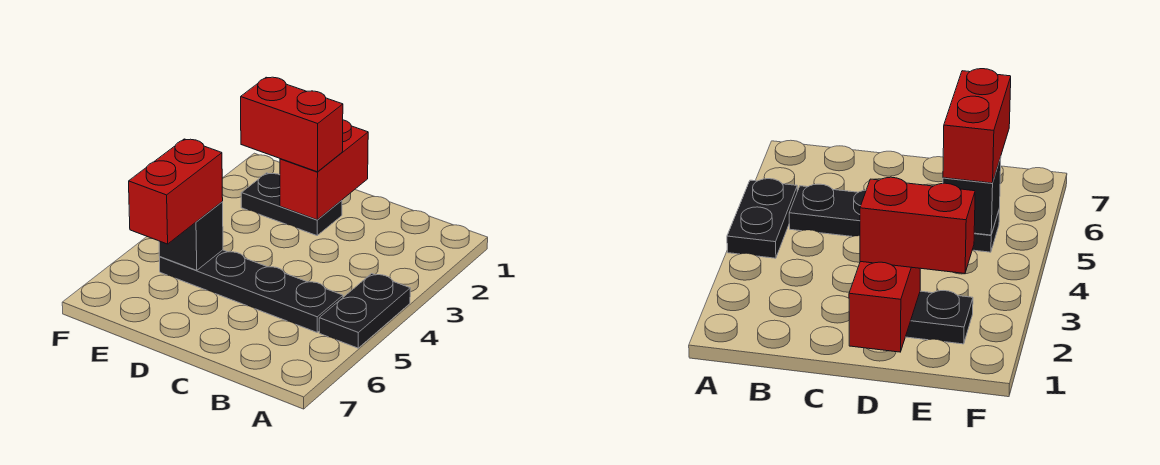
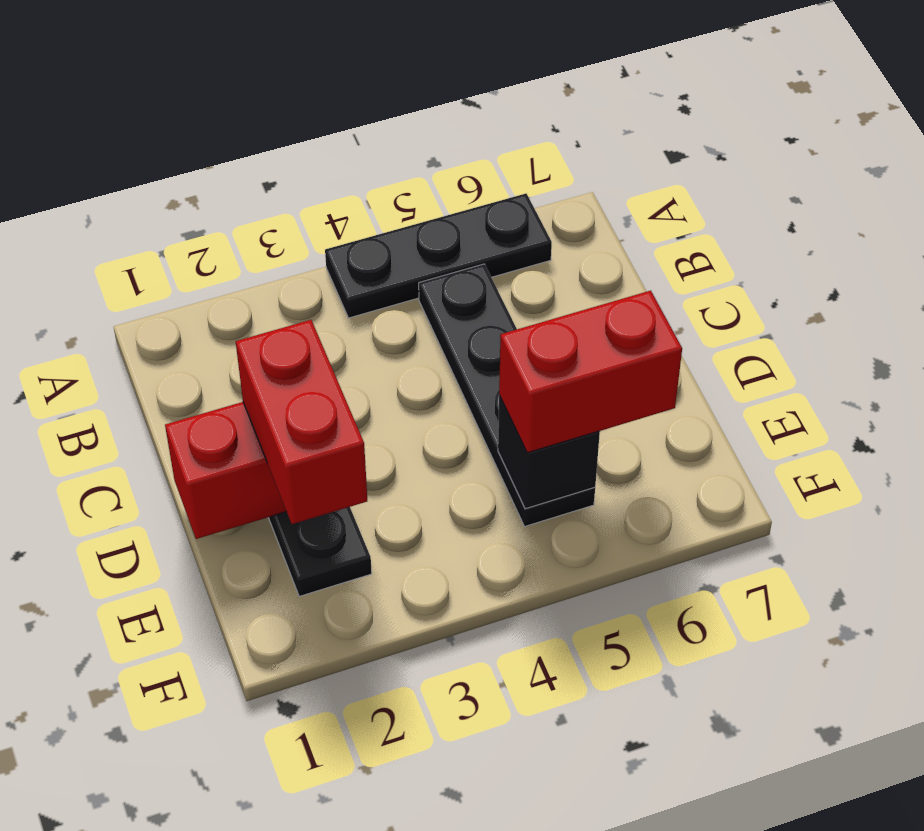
black plate A4:A5 level 1 -> black plate A4:A6 level 1

